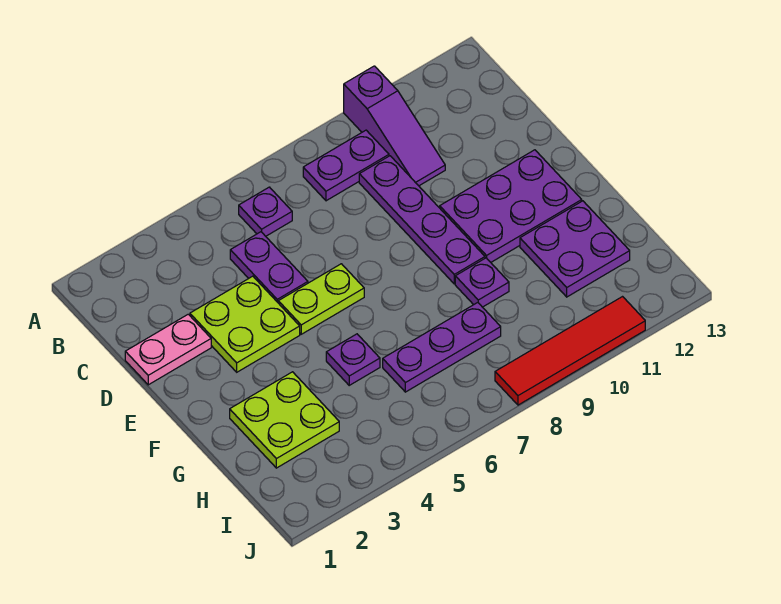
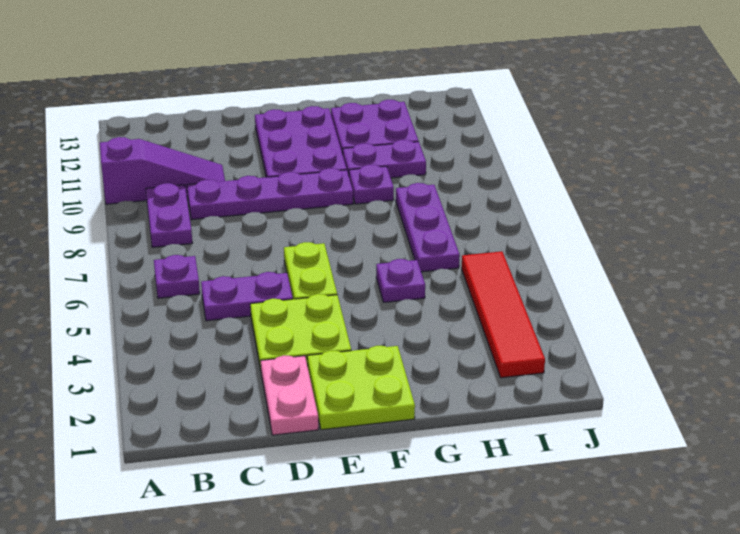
lime plate G2:H3 level 1 -> lime plate E1:F2 level 1
none -> purple plate G10:H10 level 1
red tile J8:J11 level 1 -> red tile I2:I5 level 1

